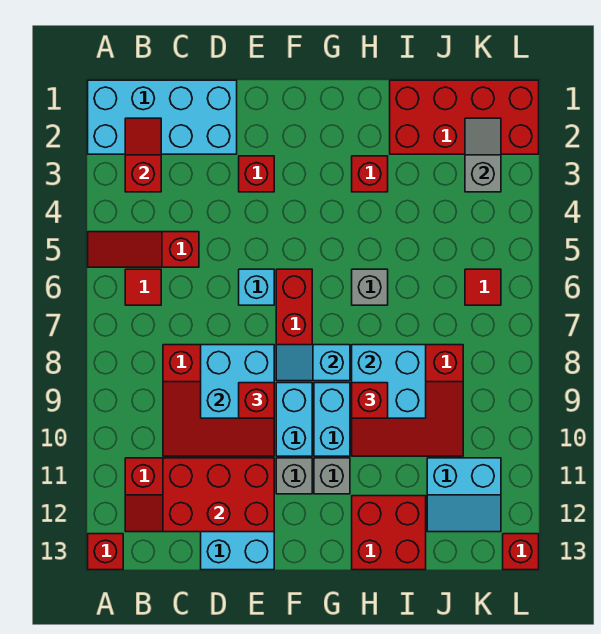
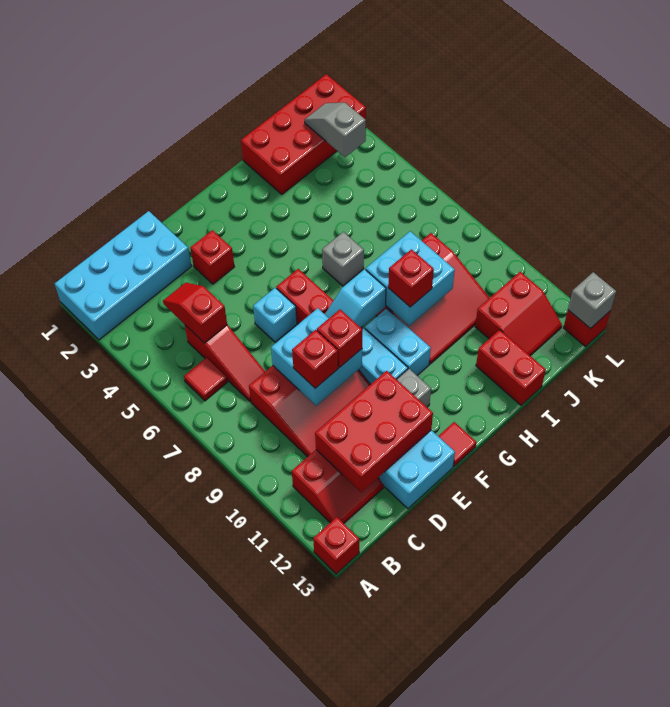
red slope A5:C5 level 1 top C -> red slope C5:C7 level 1 top 5
red slope B2:B3 level 2 top 3 -> red slope C4:C5 level 2 top 5
grey brick G11 level 1 -> grey brick L13 level 2
red brick H3 level 1 -> red brick D9 level 3
red brick H12:I13 level 1 -> red brick I12:I13 level 1
cyan slope J11:K12 level 1 top 11 -> red slope J11:K12 level 1 top 11
red tile K6 level 1 -> red tile F13 level 1

